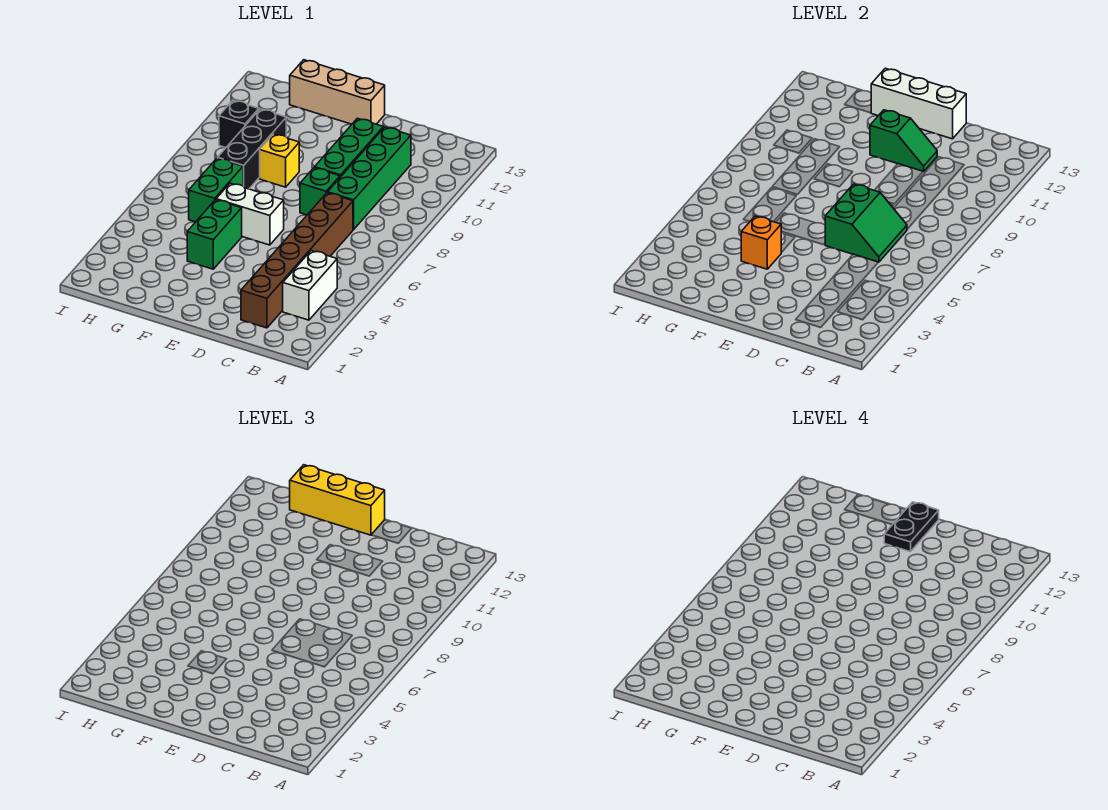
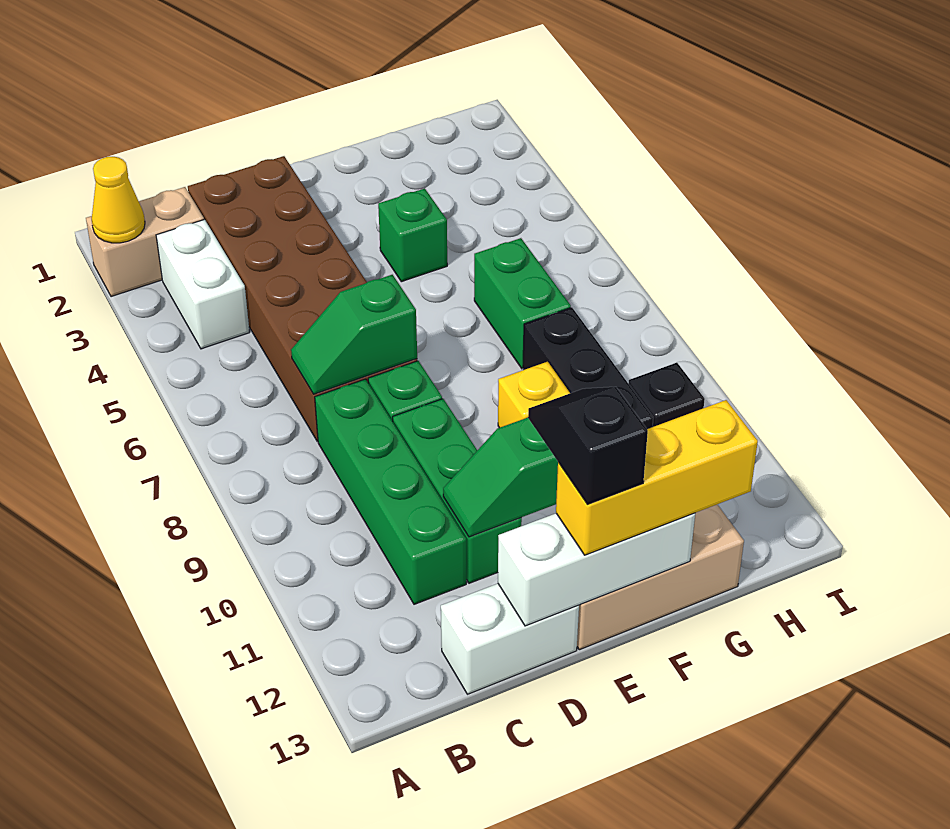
none -> tan brick A2:B2 level 1
none -> yellow cone A2 level 2
brown brick C2:C7 level 1 -> brown brick C2:D7 level 1
green slope C6:D7 level 2 top D -> green slope C7:D7 level 2 top D
white brick E6:F6 level 1 -> white brick C13:D13 level 1
black plate E12:E13 level 4 -> black slope E12:E13 level 4 top 13
green brick F4:F5 level 1 -> green brick F4 level 1
orange brick F4 level 2 -> none

